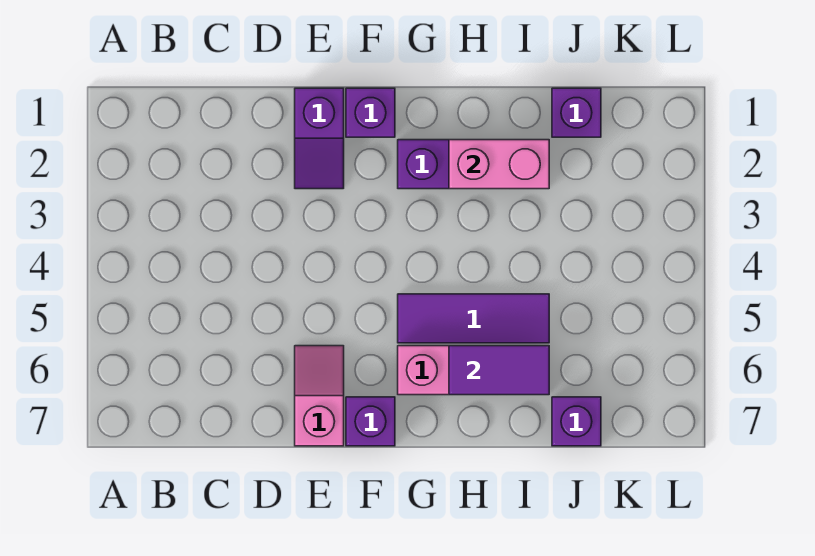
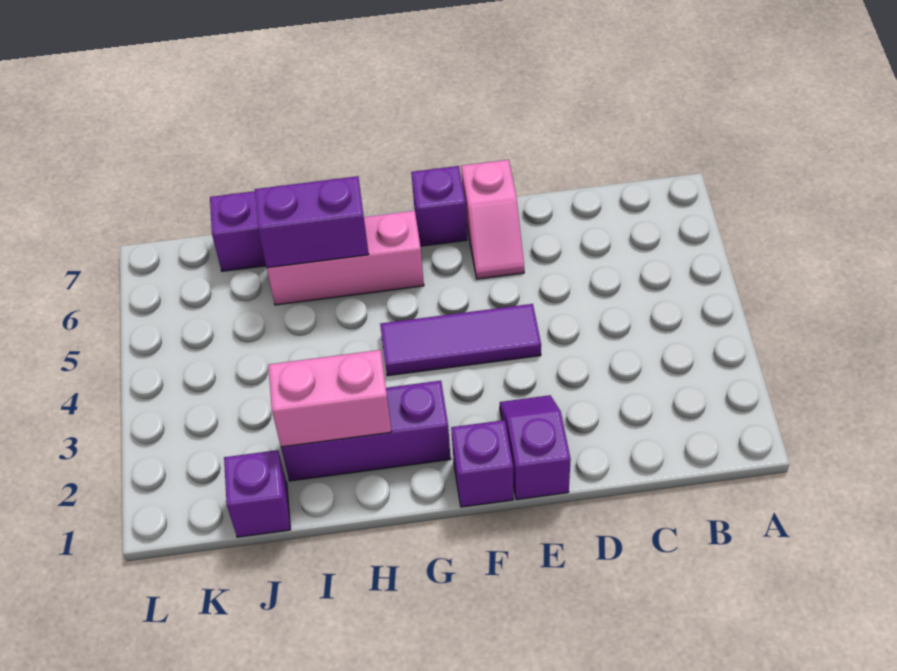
purple tile G5:I5 level 1 -> purple tile E4:G4 level 1
purple tile H6:I6 level 2 -> purple brick H6:I6 level 2

